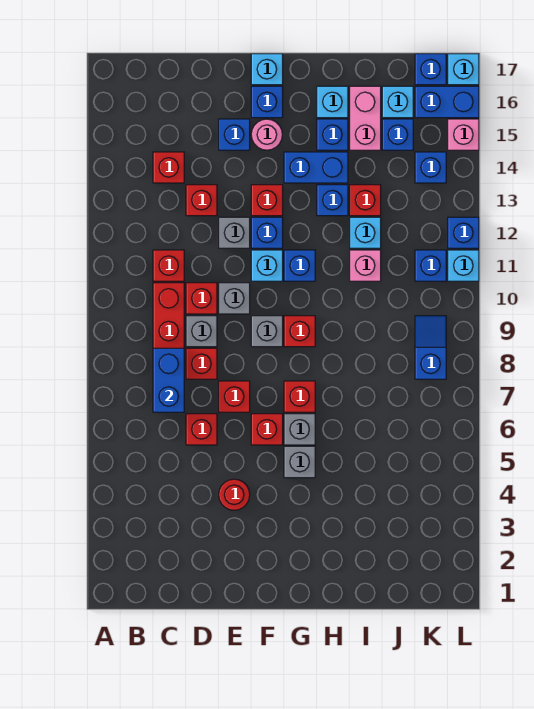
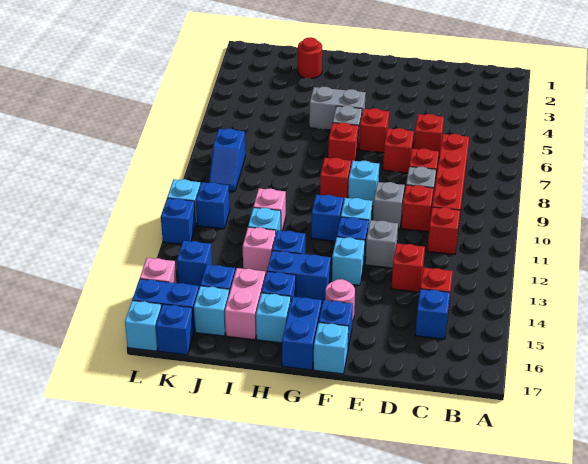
blue brick C7:C8 level 2 -> blue brick G16:G17 level 1
red round brick E4 level 1 -> red round brick I2 level 1
blue brick E15 level 1 -> blue brick C15 level 1
grey brick F9 level 1 -> cyan brick F9 level 1
red brick F13 level 1 -> cyan brick F13 level 1
grey brick G5 level 1 -> grey brick G5:H5 level 1
red brick I13 level 1 -> pink brick I13 level 1

